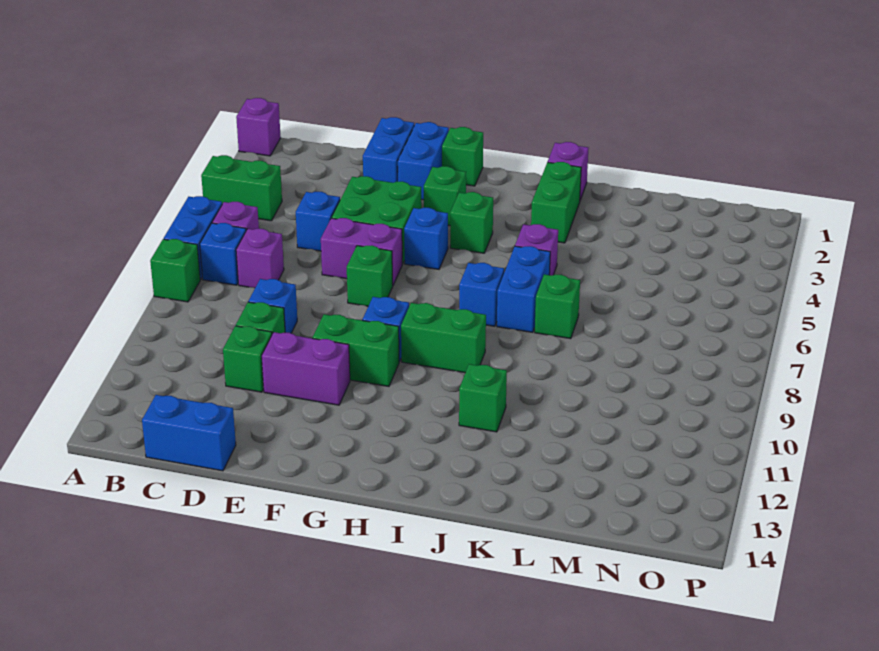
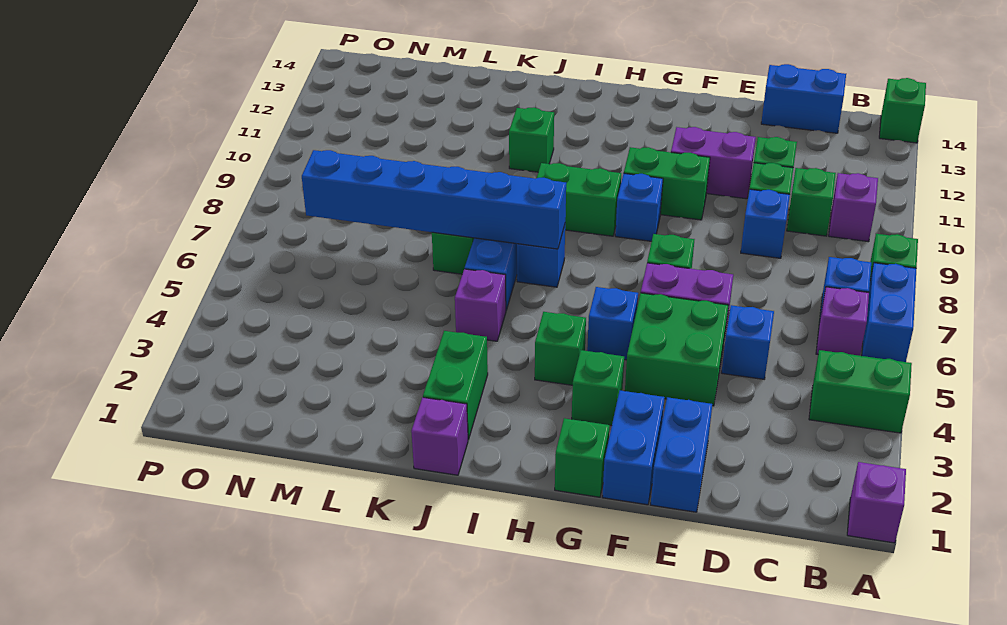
none -> green brick A14 level 1
purple brick C7 level 1 -> purple brick B10 level 1
none -> green brick C10 level 1
none -> blue brick I7:N7 level 2

